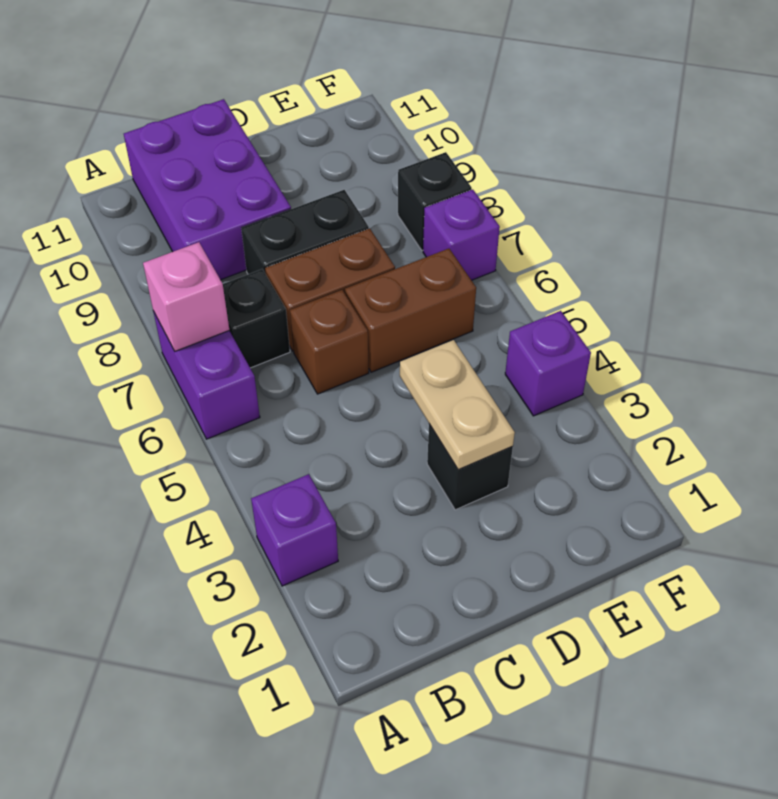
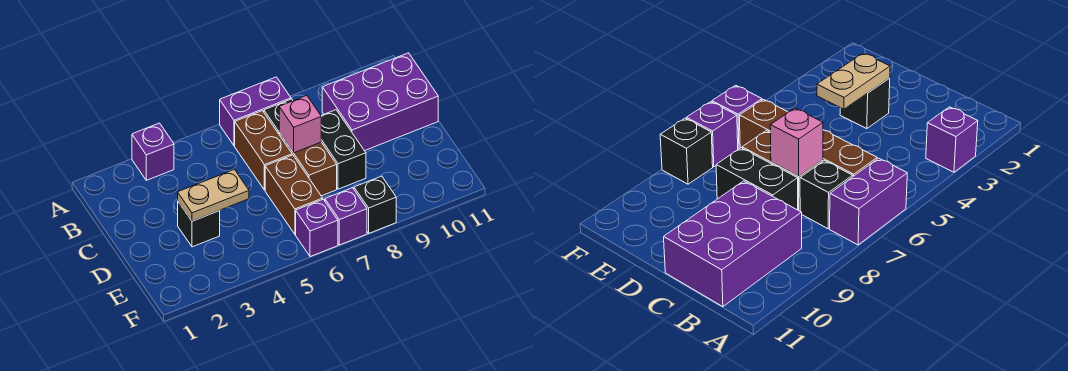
pink brick A7 level 2 -> pink brick C7 level 2
brown brick C6 level 1 -> brown brick B6:C6 level 1
purple brick F4 level 1 -> purple brick F6 level 1

